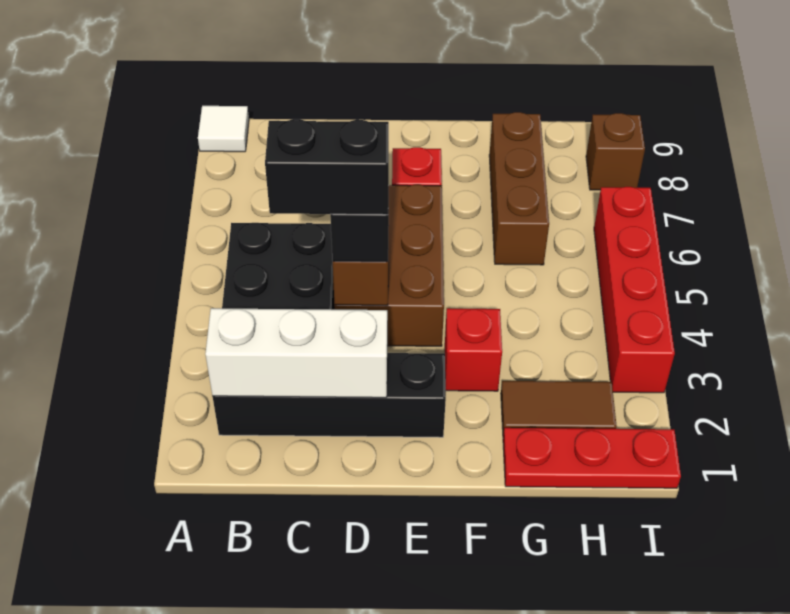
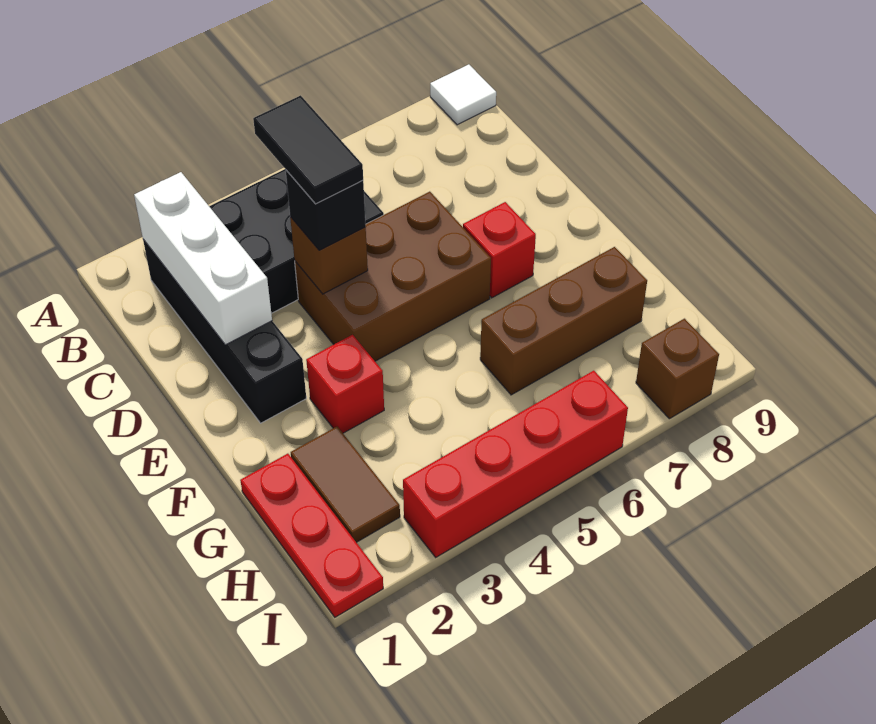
black brick C4:D4 level 4 -> black tile C4:D4 level 4

